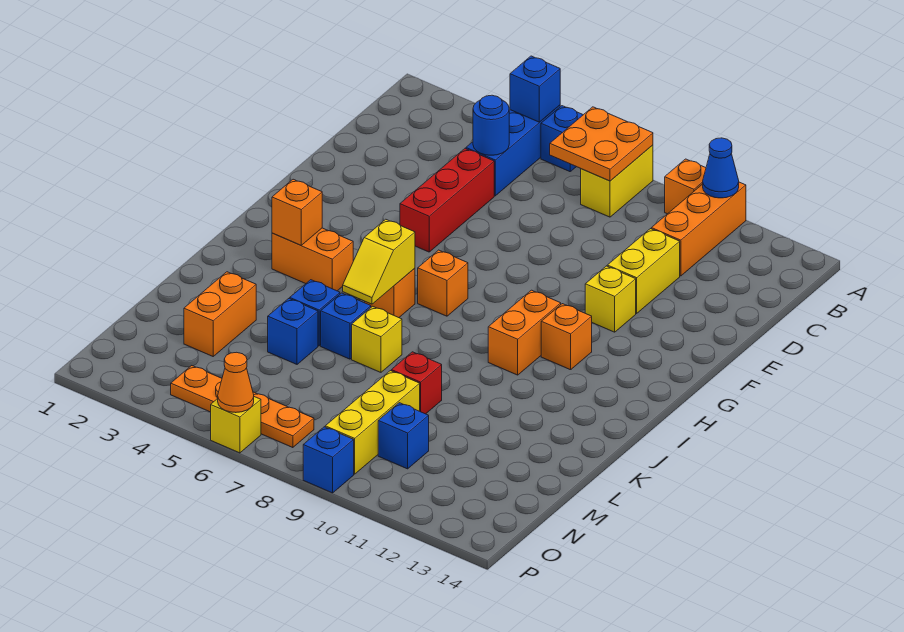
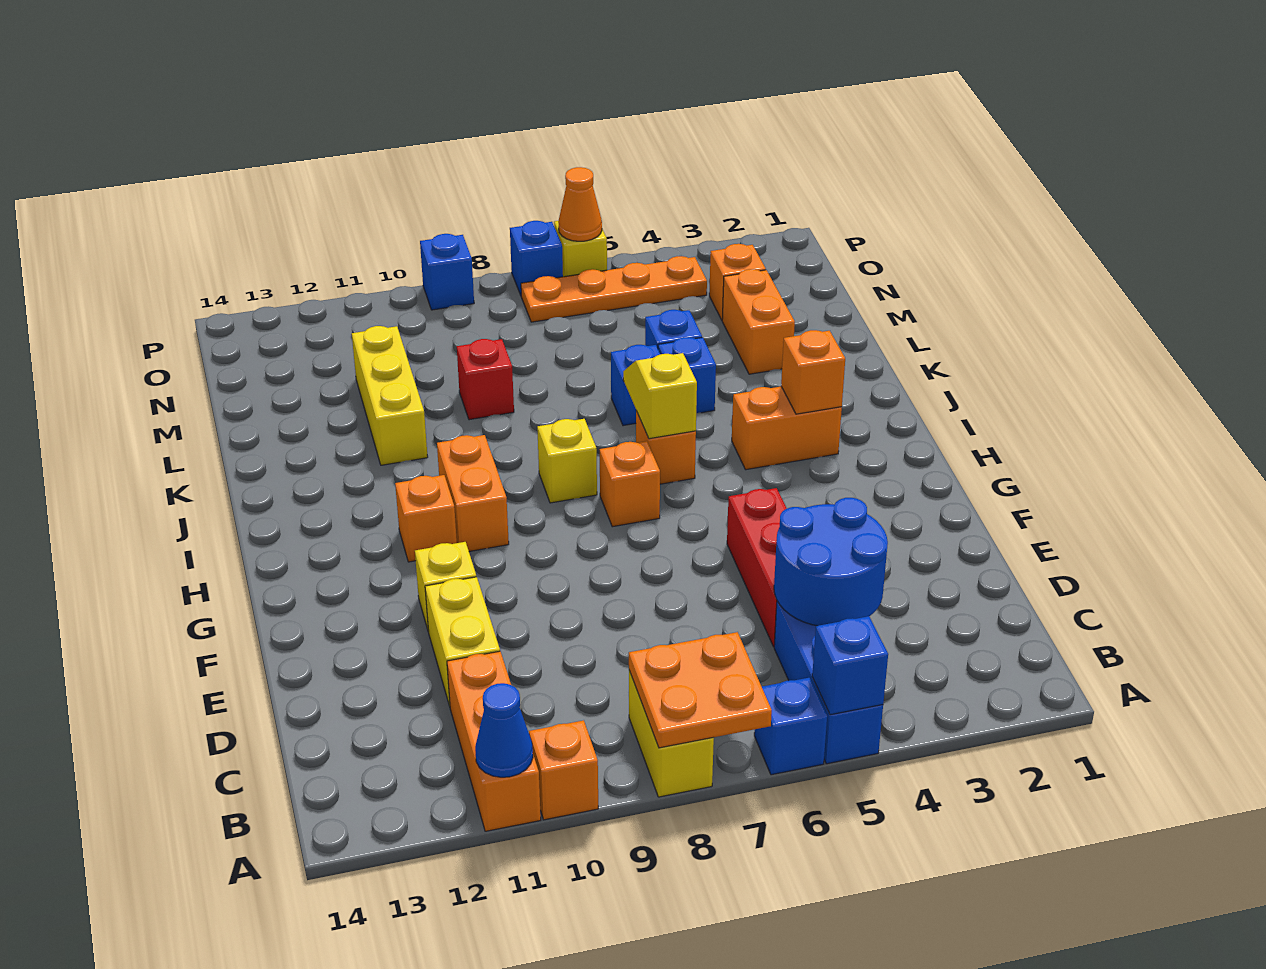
blue round brick C5 level 2 -> blue round brick C4:D5 level 2
yellow brick K7 level 1 -> yellow brick I8 level 1
yellow brick M9:O9 level 1 -> yellow brick K11:M11 level 1
none -> orange brick N3 level 1
blue brick N10 level 1 -> blue brick P7 level 1

